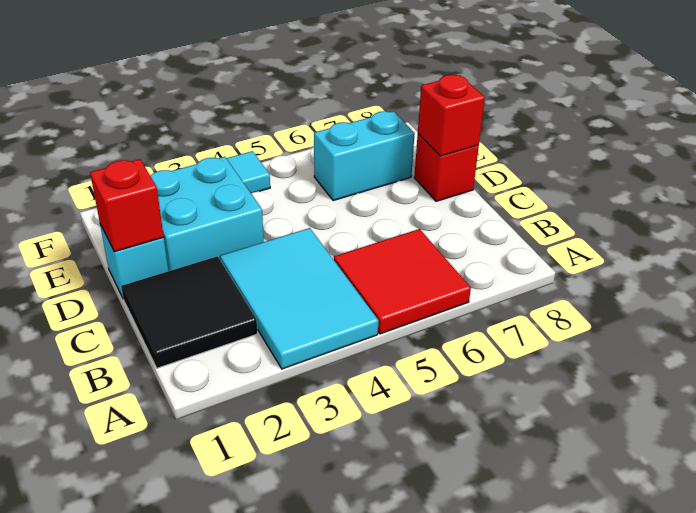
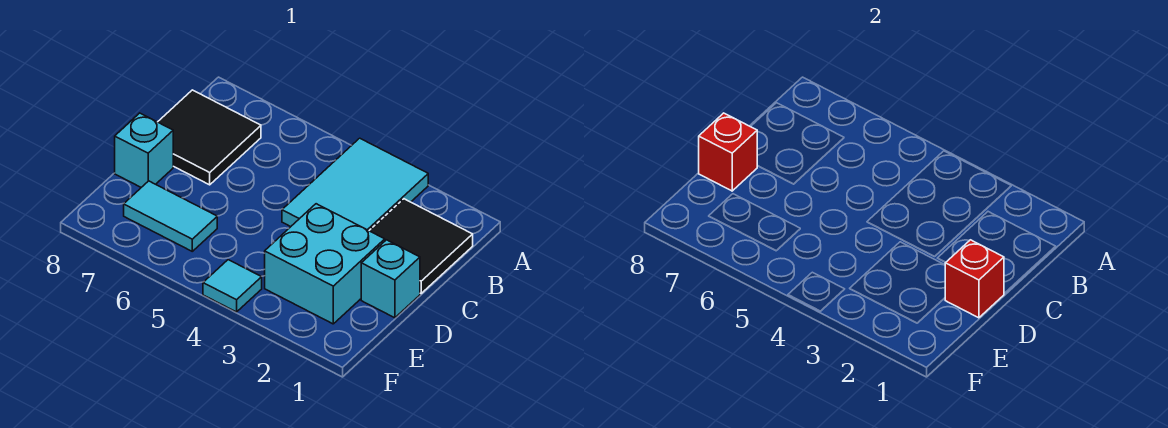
red tile A5:B6 level 1 -> none
none -> black tile B7:C8 level 1
red brick D8 level 1 -> cyan brick D8 level 1
cyan brick E6:E7 level 1 -> cyan tile E6:E7 level 1

